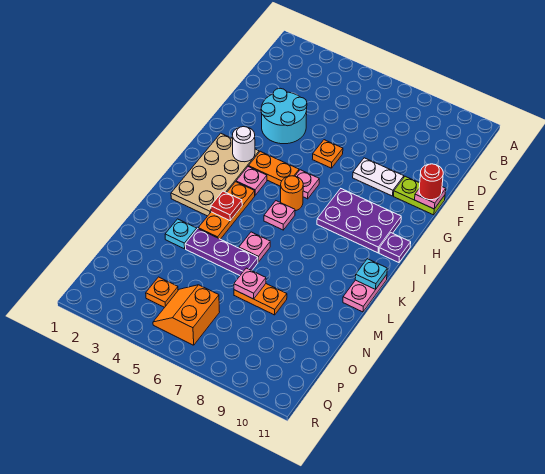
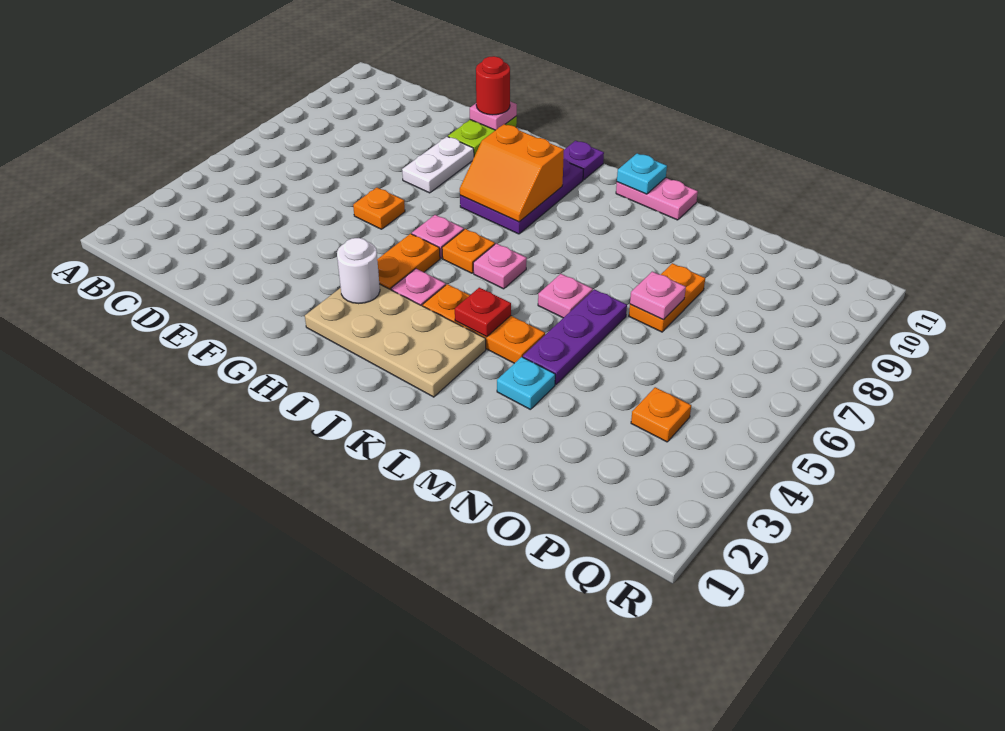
cyan round brick E3:F4 level 1 -> none
orange round brick I6 level 1 -> orange plate I6 level 1
orange slope P5:Q6 level 1 top 6 -> orange slope H8:I9 level 2 top 9

